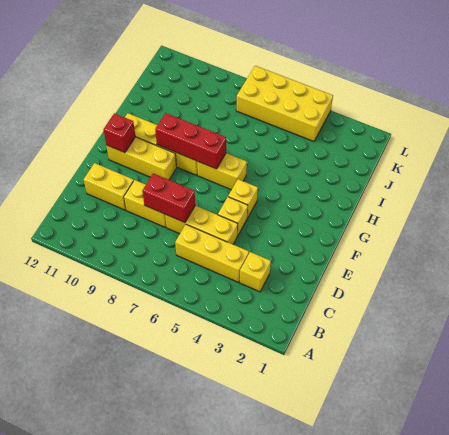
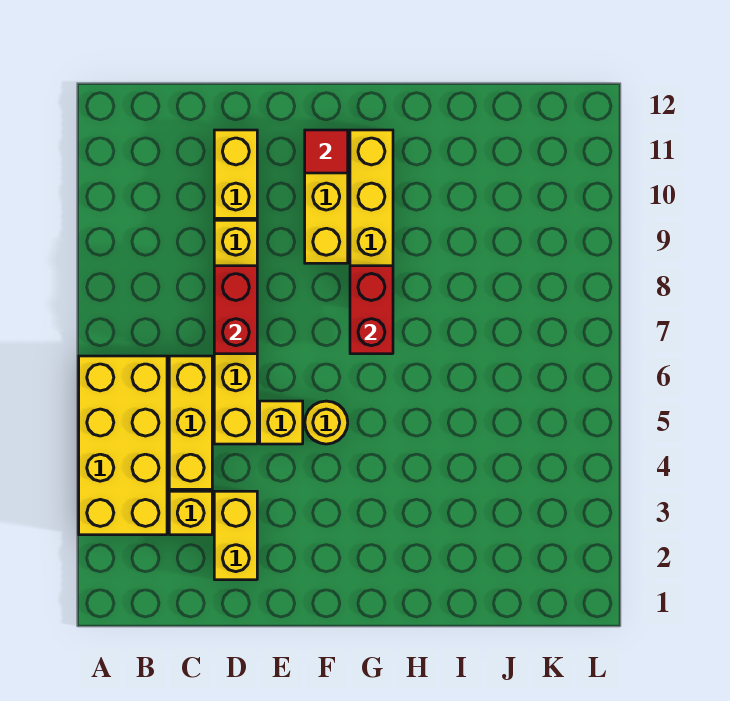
yellow brick F5 level 1 -> yellow round brick F5 level 1
red brick F11 level 2 -> red tile F11 level 2
yellow brick G6:G7 level 1 -> yellow brick D2:D3 level 1
red brick G7:G9 level 2 -> red brick G7:G8 level 2
yellow brick K4:L7 level 1 -> yellow brick A3:B6 level 1

